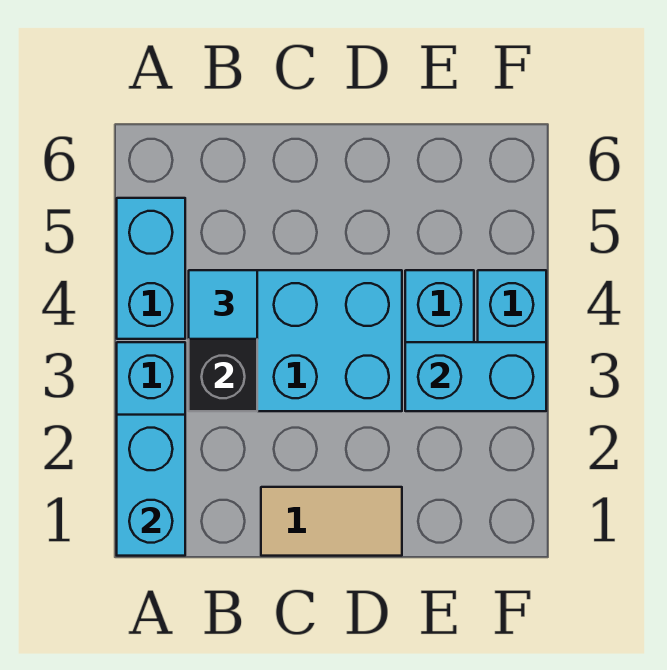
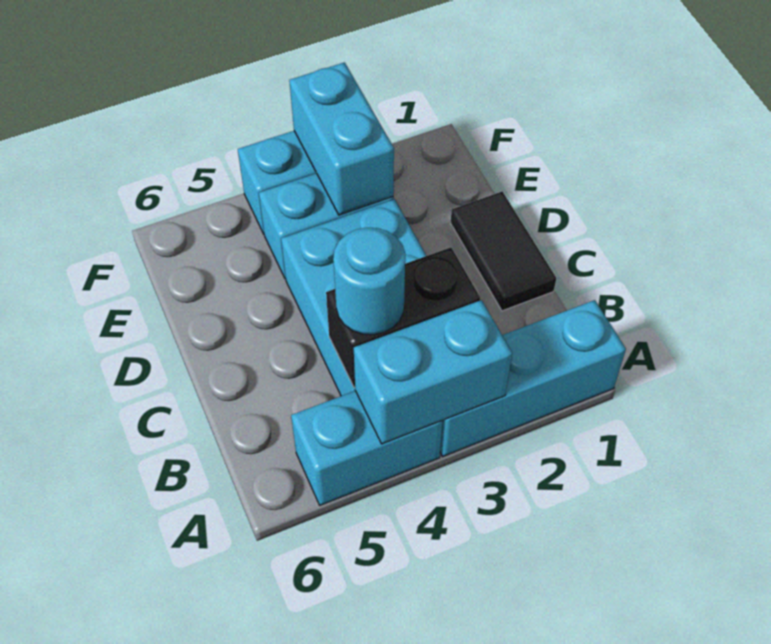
cyan brick A1:A2 level 2 -> cyan brick A3:A4 level 2
cyan tile B4 level 3 -> cyan round brick B4 level 3
tan tile C1:D1 level 1 -> black tile C1:D1 level 1

